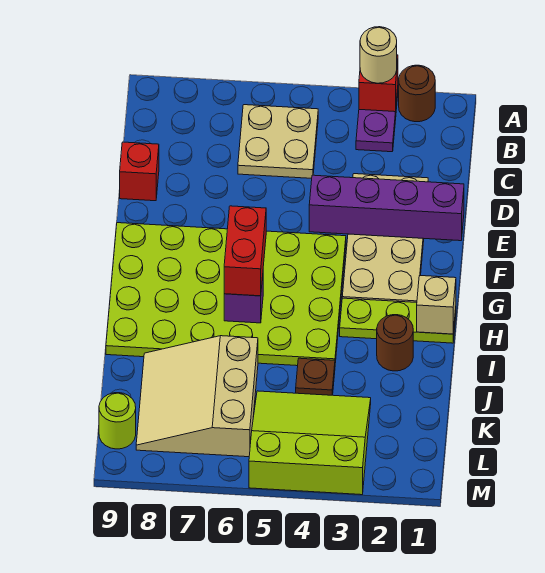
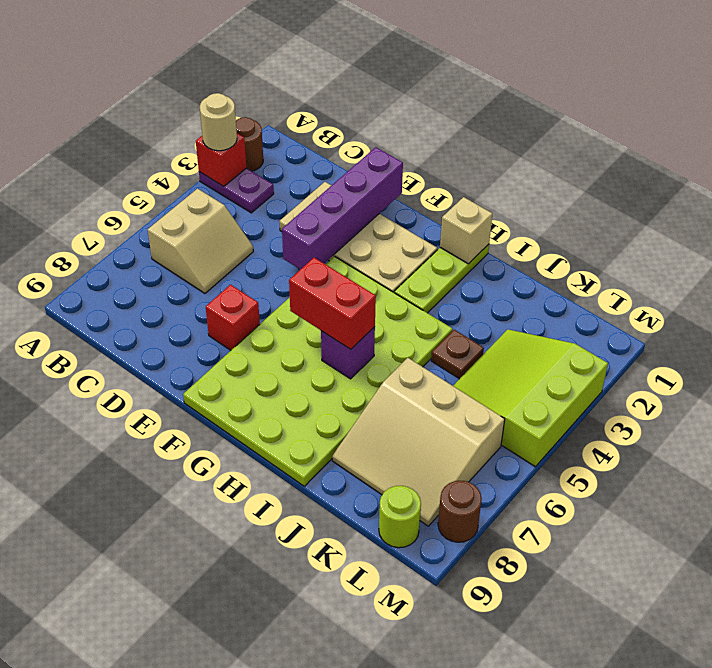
tan plate B5:C6 level 1 -> tan slope B5:C6 level 1 top B
red brick D9 level 1 -> red brick E7 level 1
brown round brick I2 level 1 -> brown round brick M8 level 1

